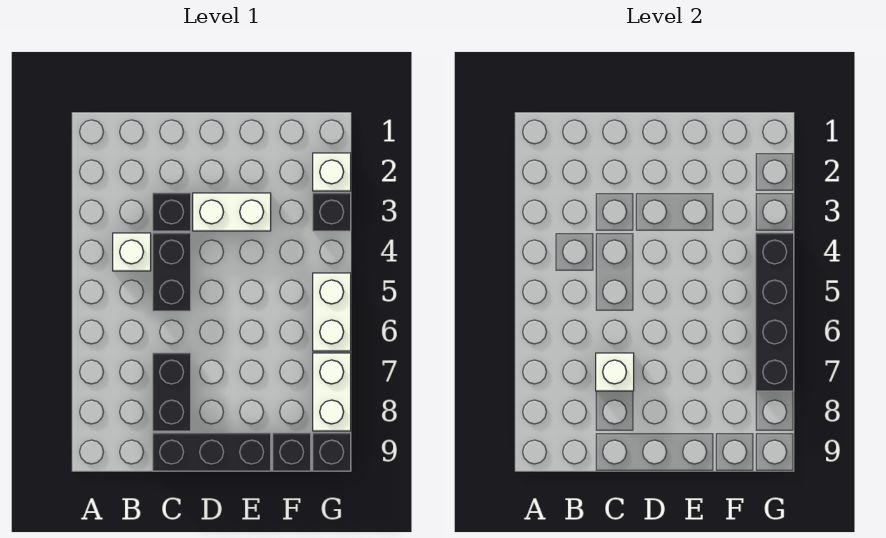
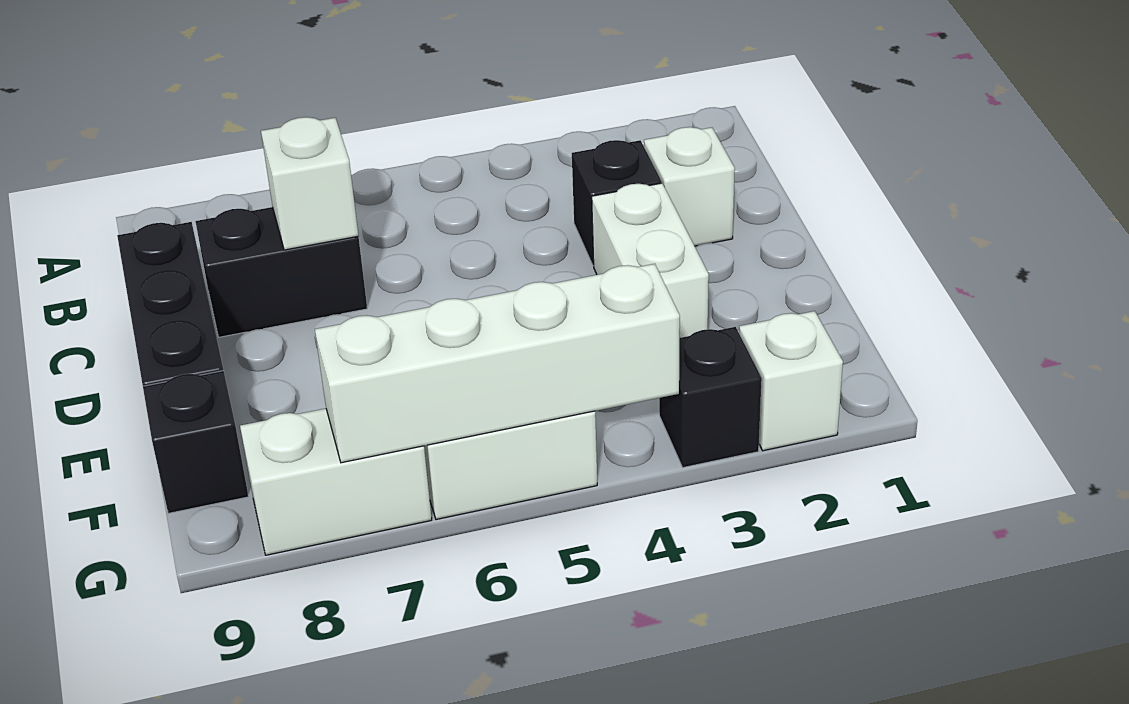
white brick B4 level 1 -> white brick C2 level 1
black brick C4:C5 level 1 -> none
black brick G4:G7 level 2 -> white brick G4:G7 level 2
black brick G9 level 1 -> none

